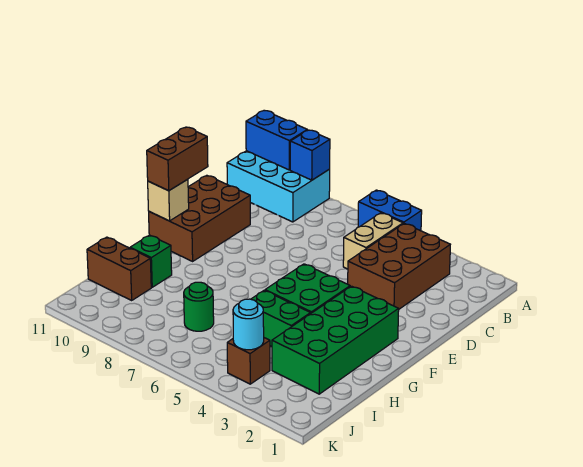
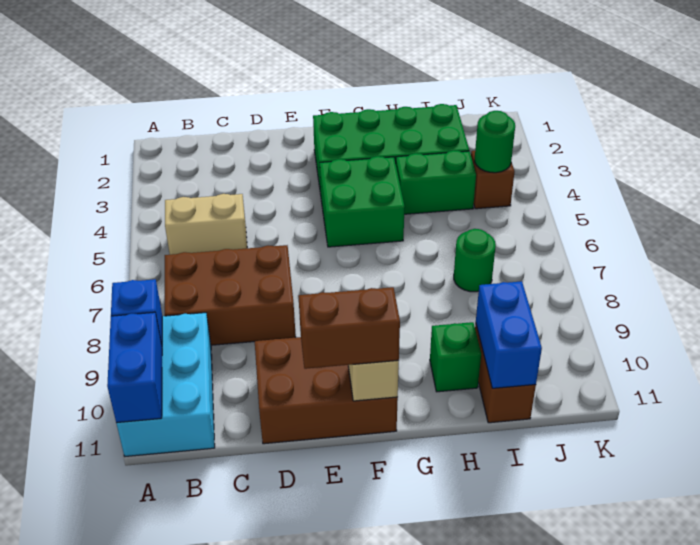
blue brick A5:A6 level 1 -> blue brick I10:I11 level 2
brown brick B3:D4 level 1 -> brown brick B7:D8 level 1
green brick H4:H5 level 1 -> green brick H4:I4 level 1
cyan round brick J4 level 2 -> green round brick J4 level 2

